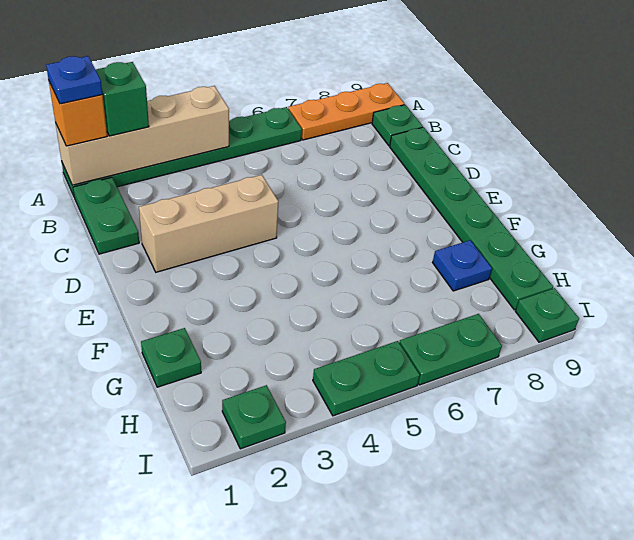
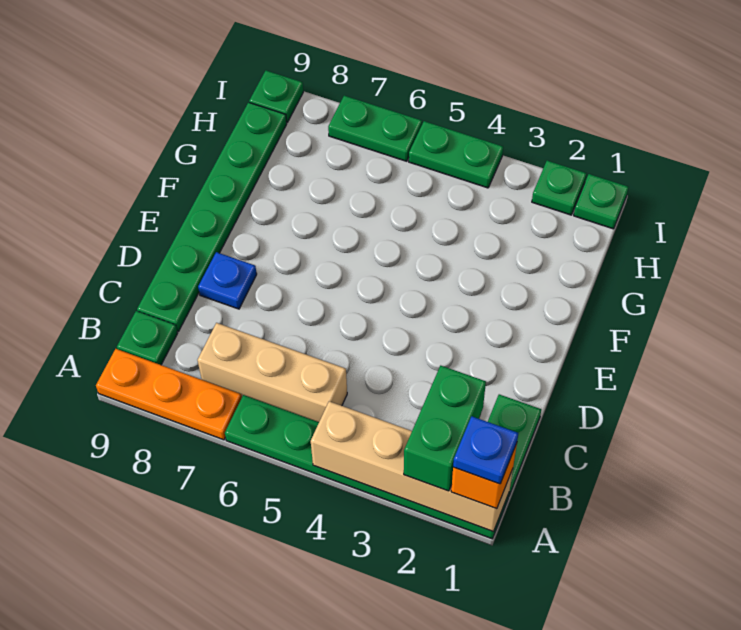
green brick A2 level 3 -> green brick A2:B2 level 3
tan brick D2:D4 level 1 -> tan brick B5:B7 level 1
green plate G1 level 1 -> green plate I1 level 1
blue plate G8 level 1 -> blue plate D8 level 1

